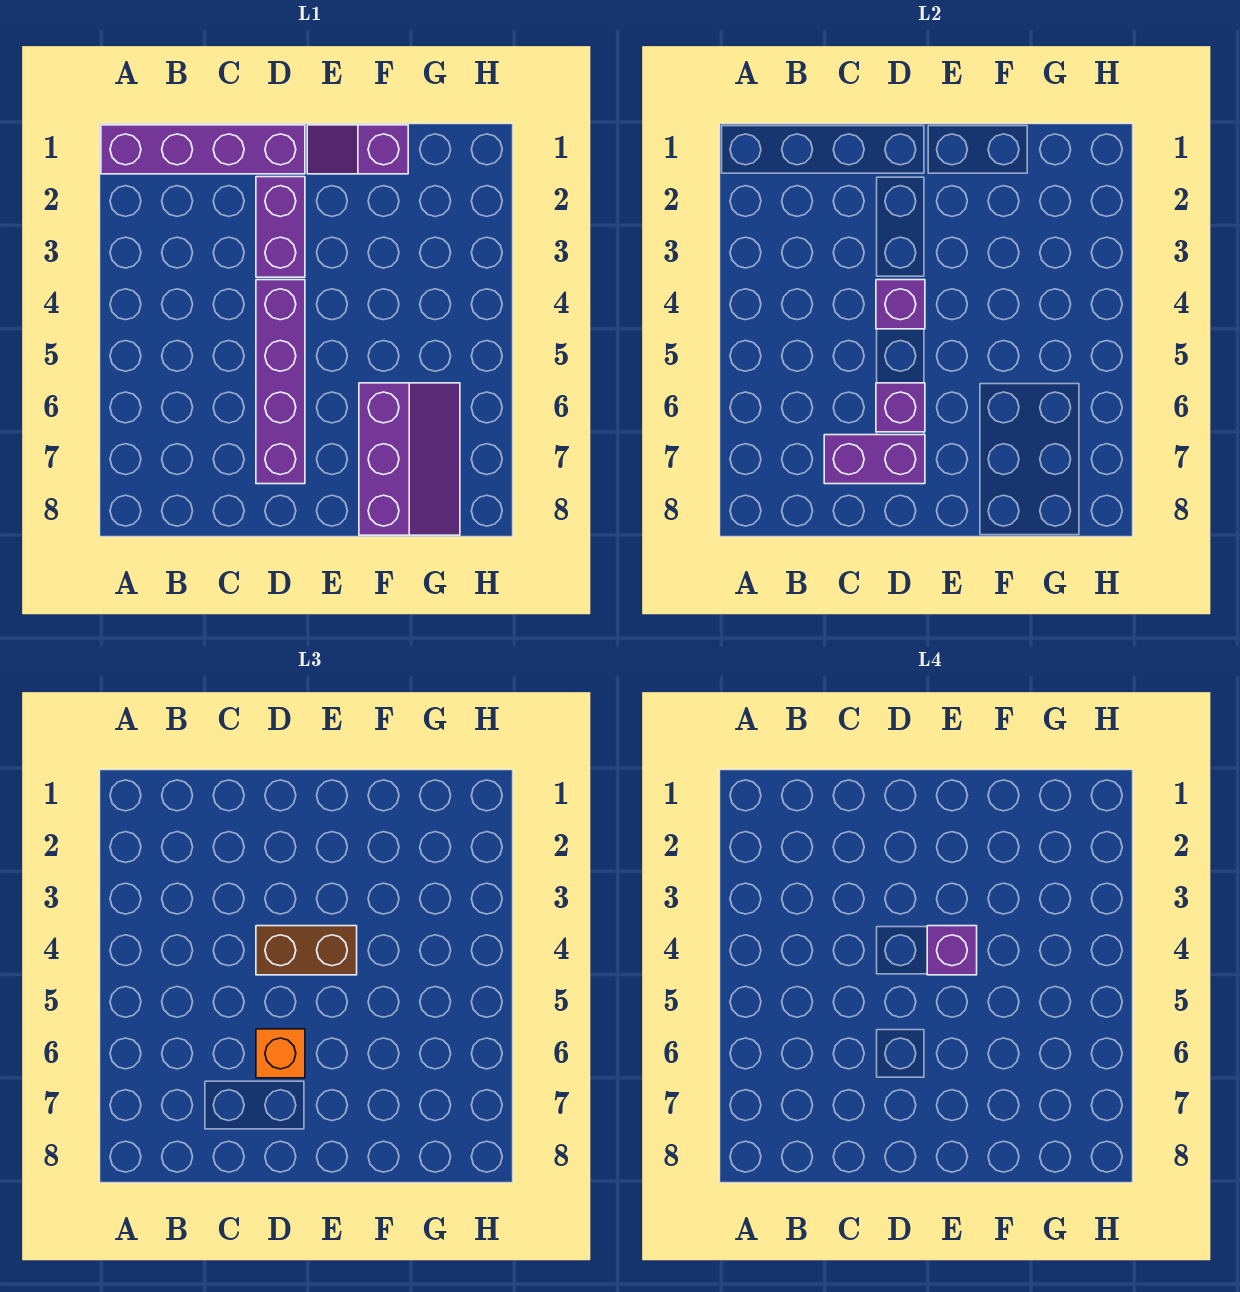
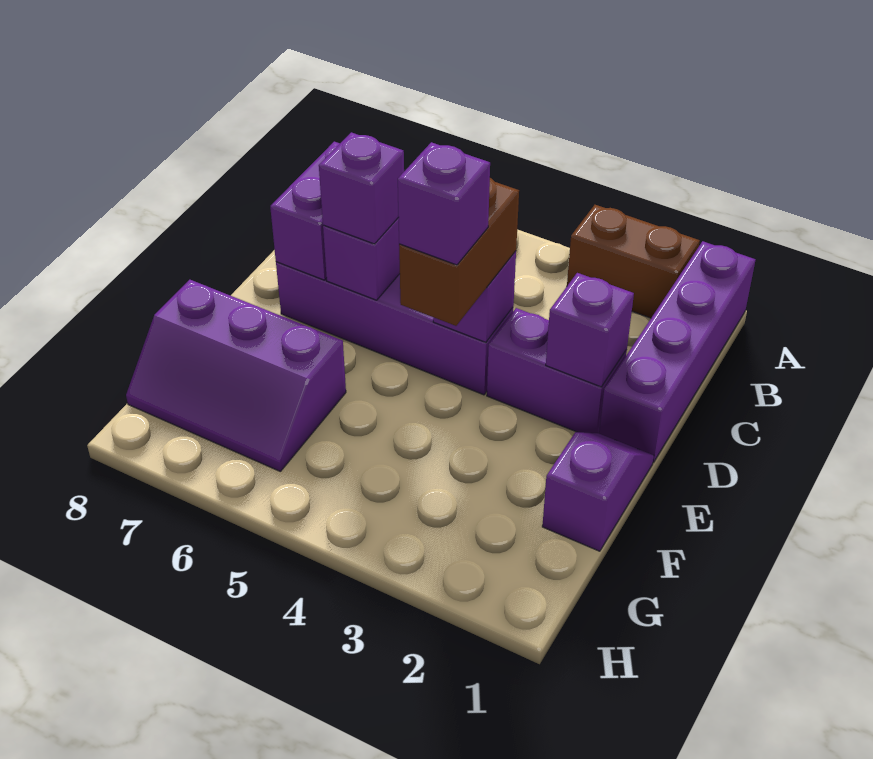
none -> brown brick A2:A3 level 1
none -> purple brick D2 level 2
orange brick D6 level 3 -> purple brick D6 level 3

